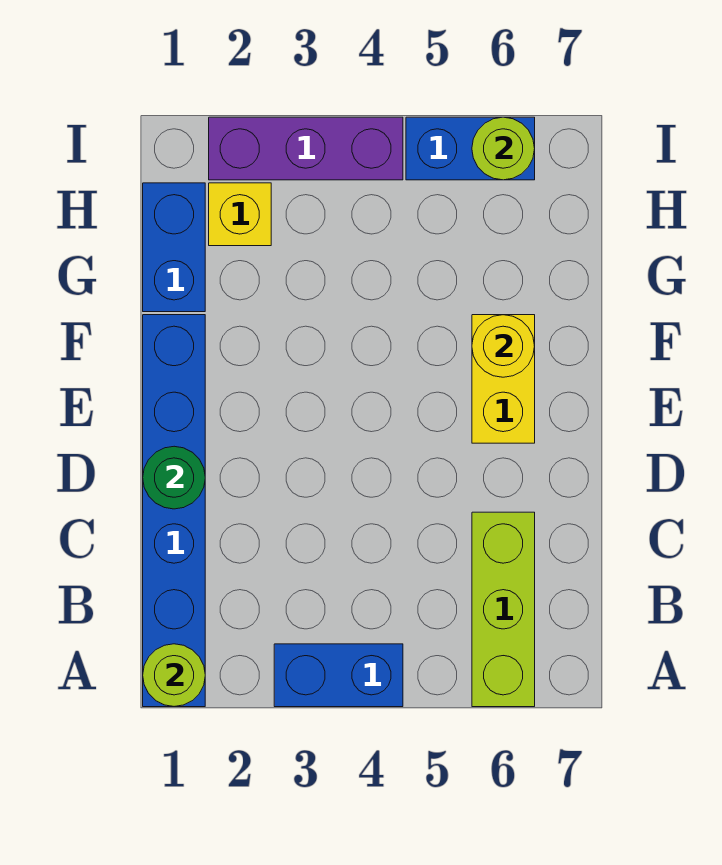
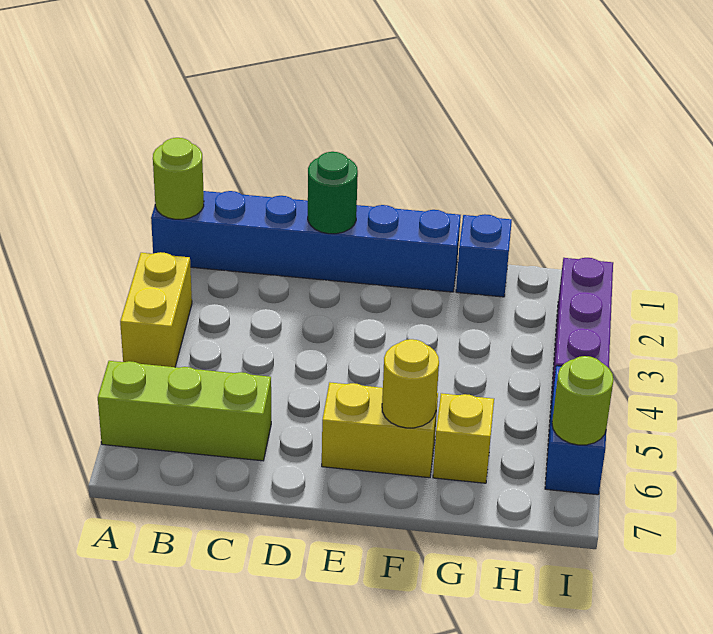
blue brick A3:A4 level 1 -> yellow brick A3:A4 level 1
blue brick G1:H1 level 1 -> blue brick G1 level 1
yellow brick H2 level 1 -> yellow brick G6 level 1

